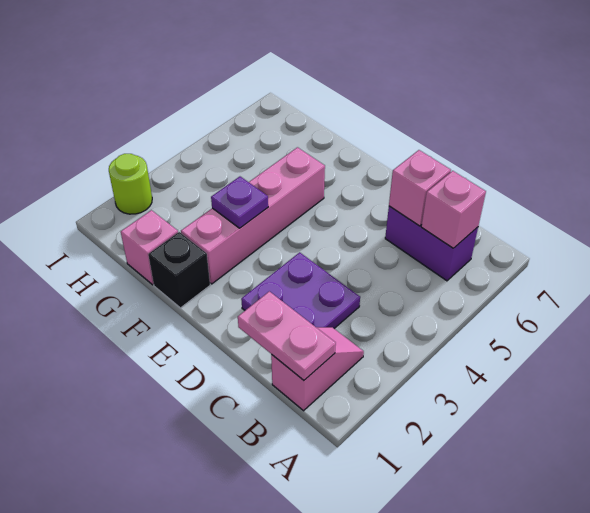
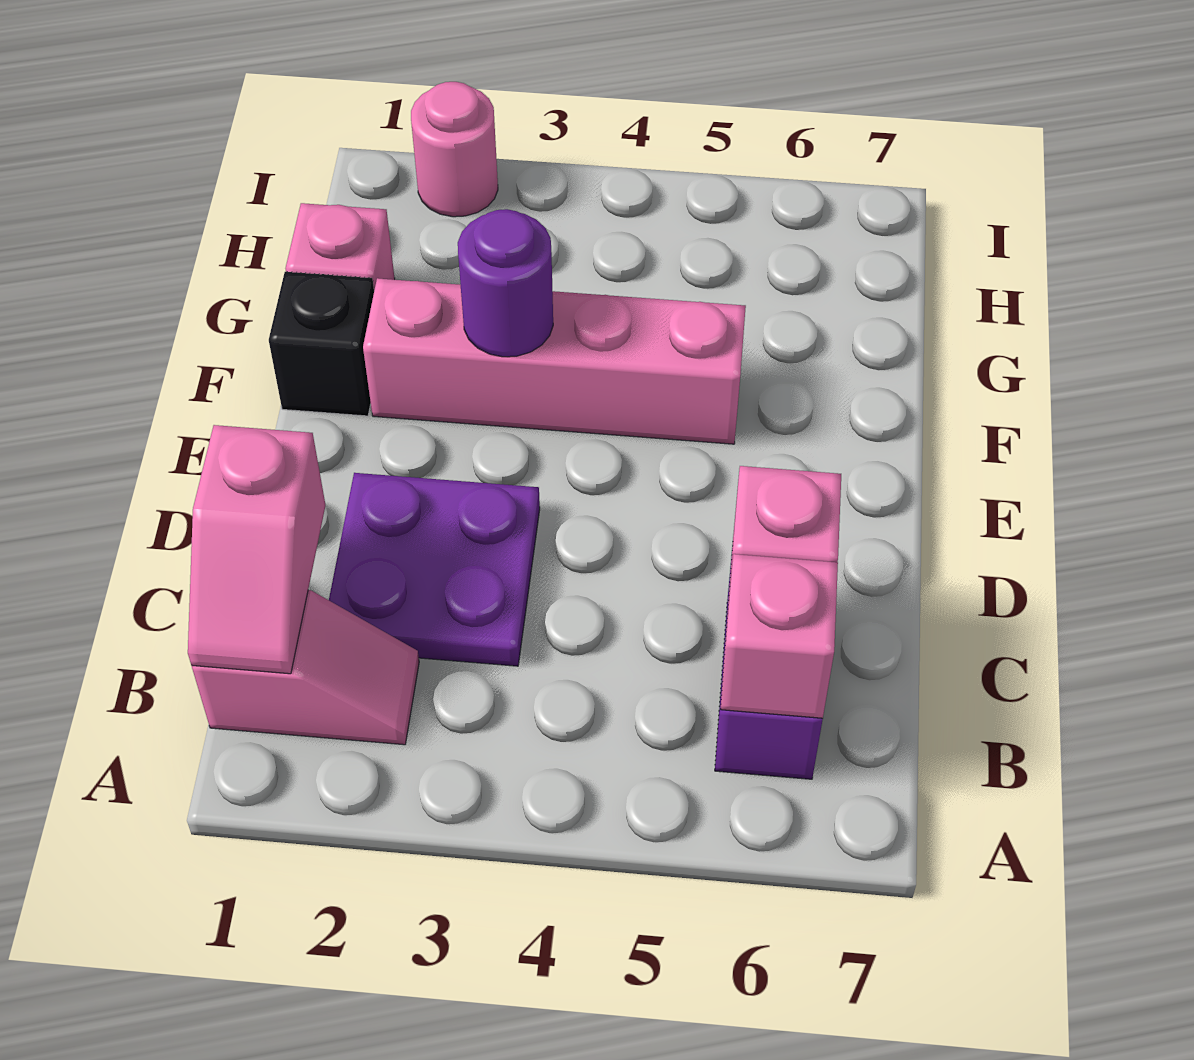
pink plate B1:C1 level 2 -> pink slope B1:C1 level 2 top C
purple plate F3 level 2 -> purple round brick F3 level 2
lime round brick I2 level 1 -> pink round brick I2 level 1

